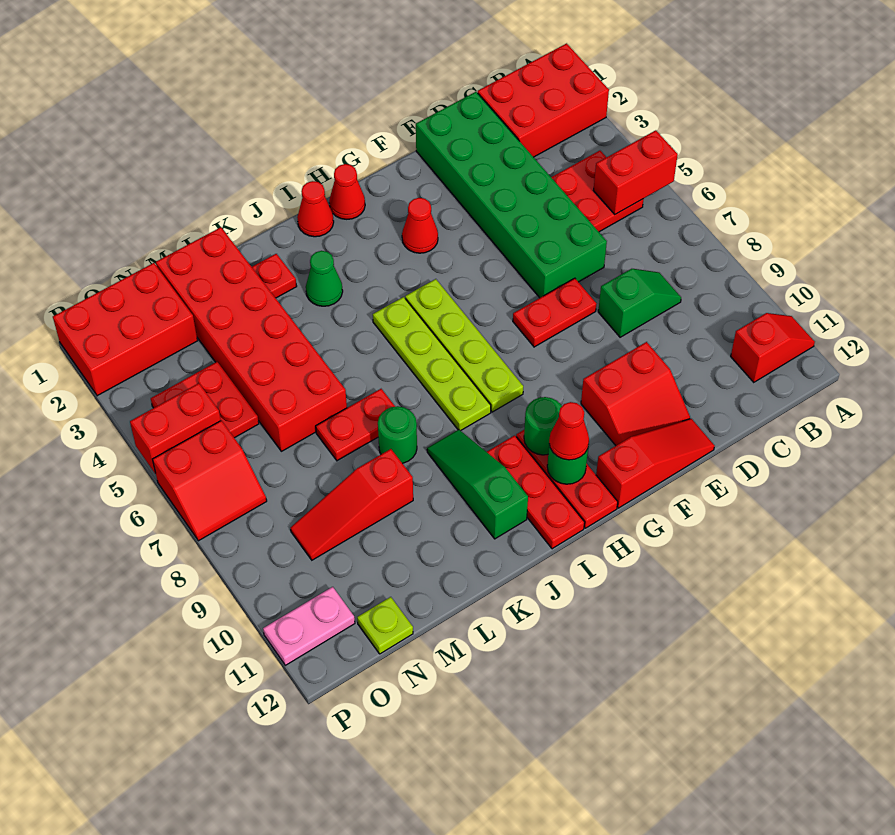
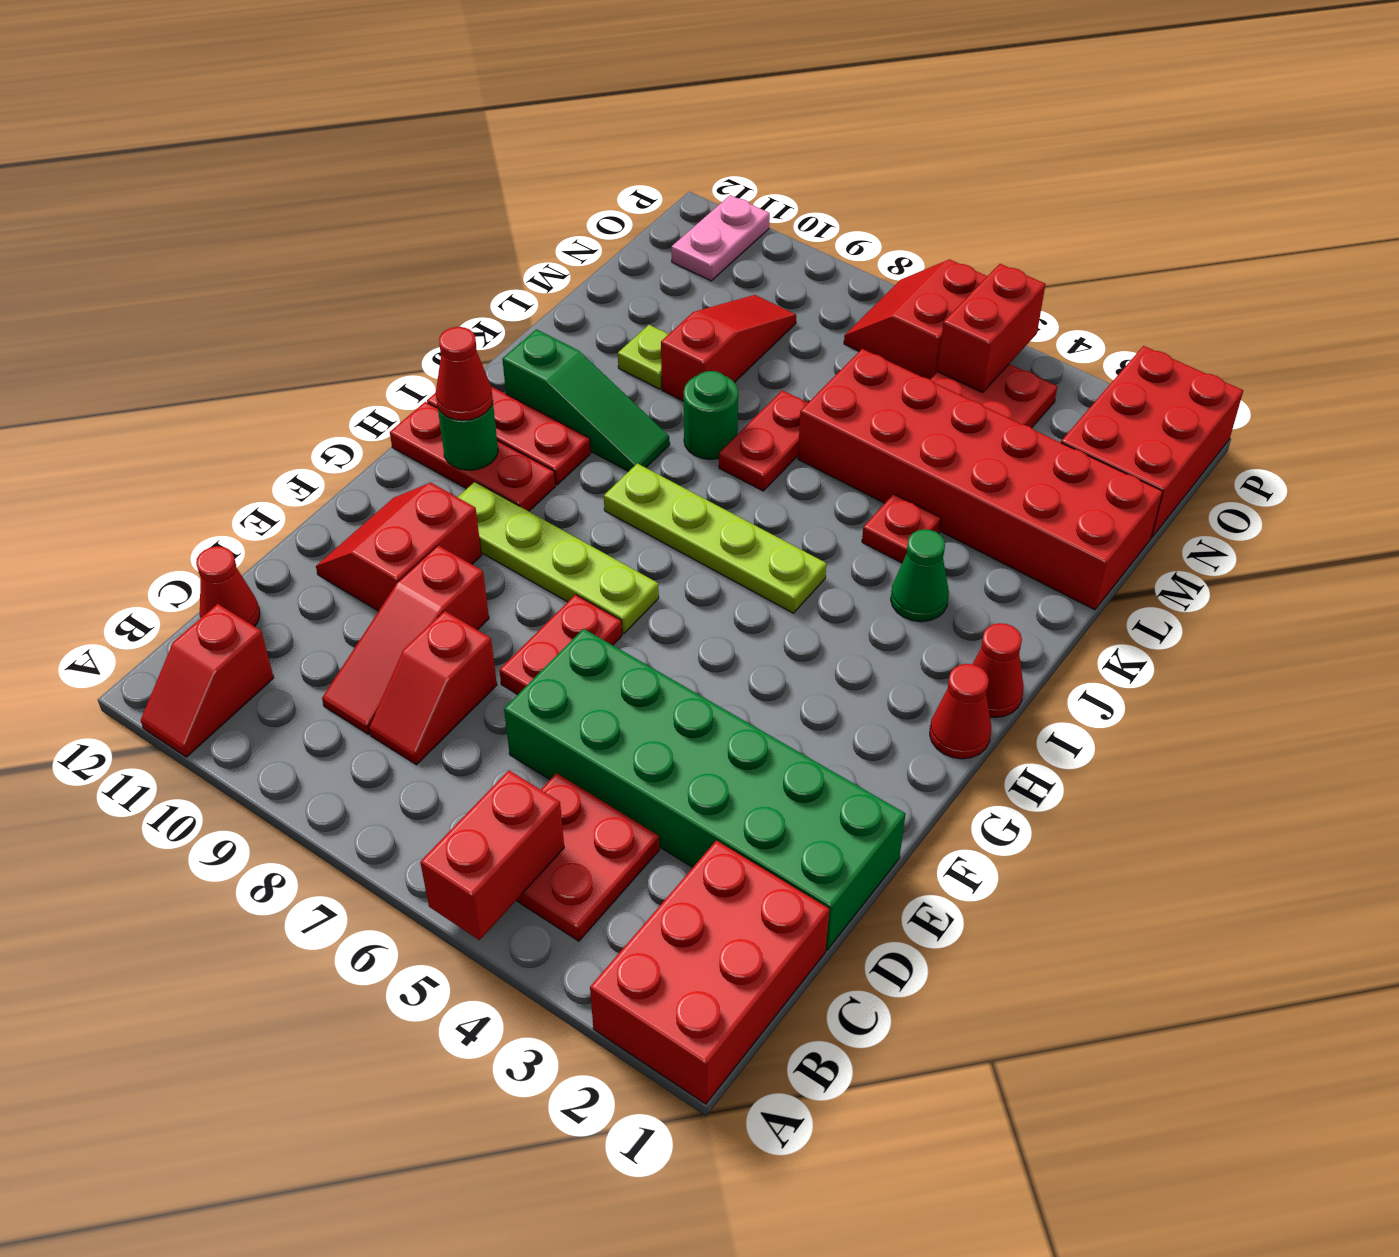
green slope C8:D8 level 1 top D -> red slope C8:D8 level 1 top D
red slope E12:G12 level 1 top G -> red slope C9:E9 level 1 top E
red cone G3 level 1 -> red cone C12 level 1
lime plate H5:H8 level 1 -> lime plate G7:G10 level 1
green round brick H10 level 2 -> none
red plate K2 level 1 -> red plate K4 level 1
lime plate N12 level 1 -> lime plate L10 level 1

